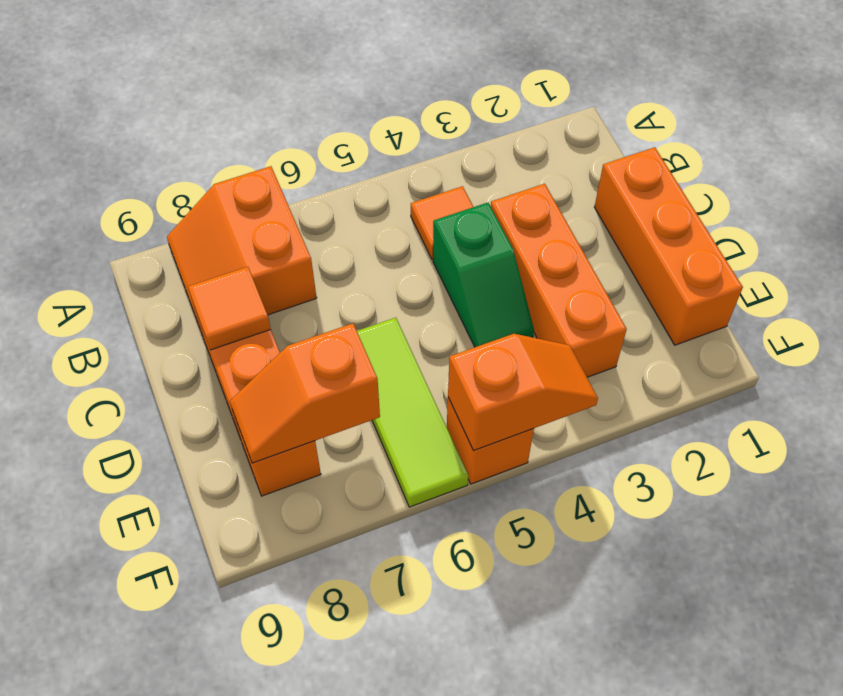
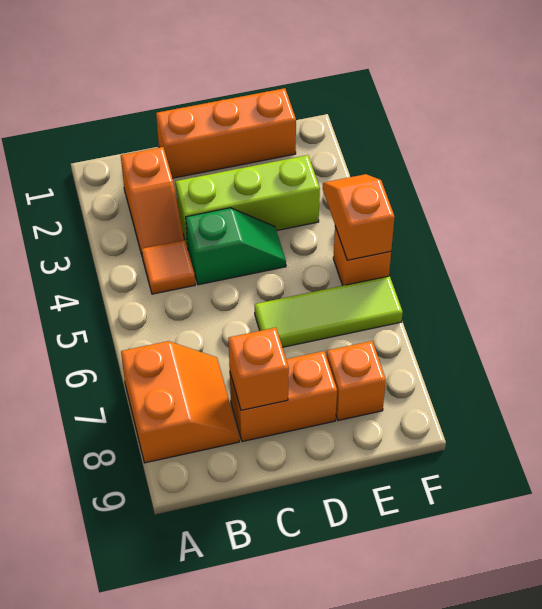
orange slope A7:B8 level 1 top 7 -> orange slope A7:B8 level 1 top A
orange brick C3:E3 level 1 -> lime brick C3:E3 level 1
orange tile C8 level 2 -> orange brick C8 level 2
orange slope E7:E8 level 2 top 7 -> orange slope B2:B3 level 1 top 2

